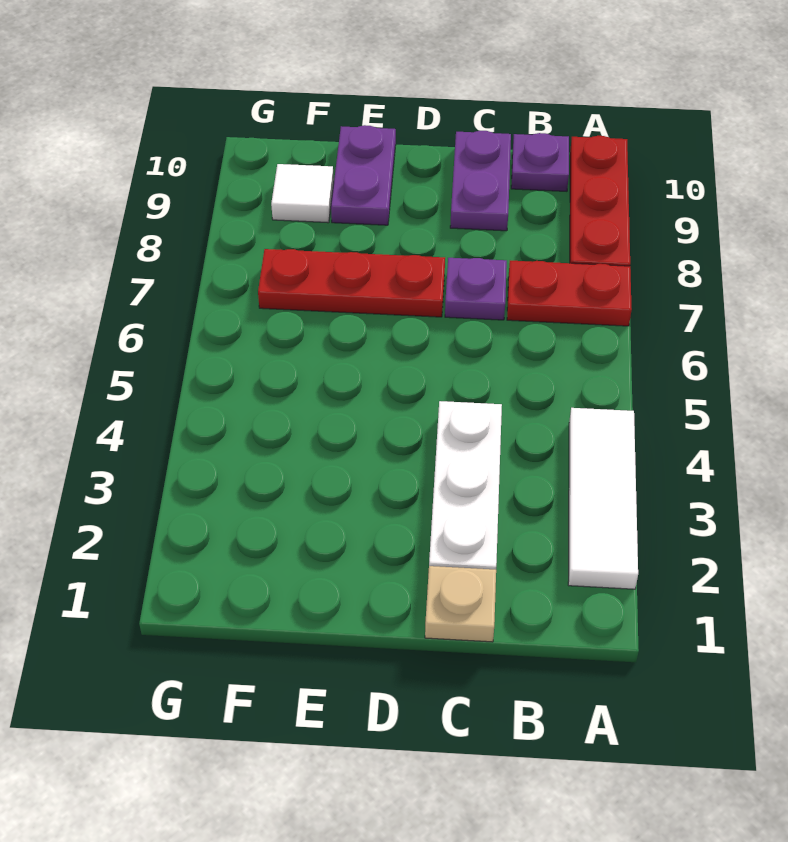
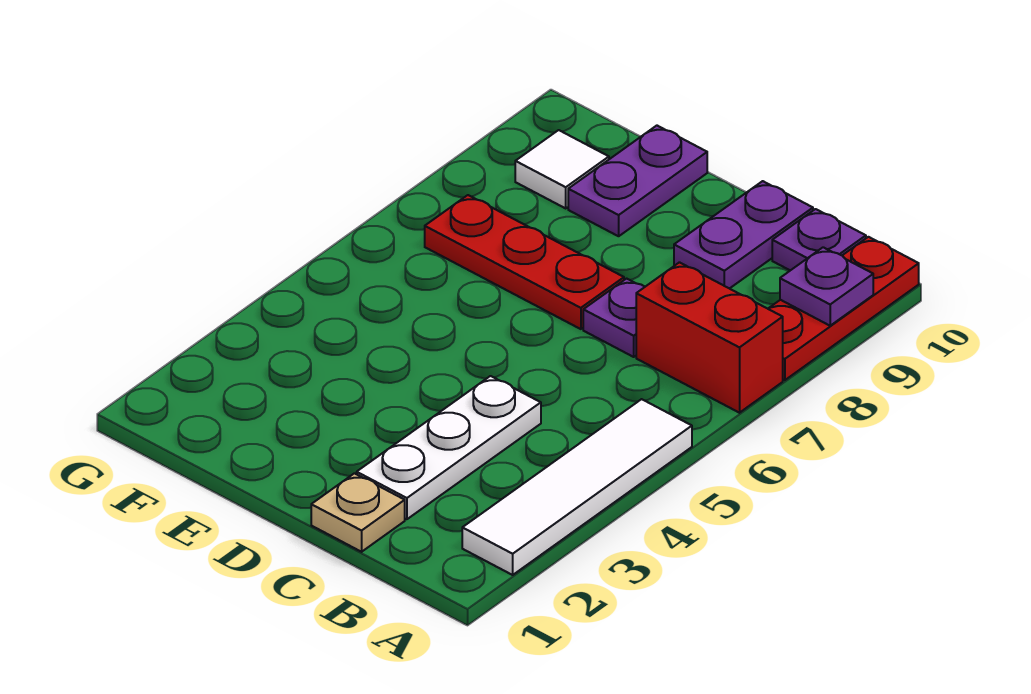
white tile A2:A4 level 1 -> white tile A2:A5 level 1
red plate A7:B7 level 1 -> red brick A7:B7 level 1
none -> purple plate A9 level 2

